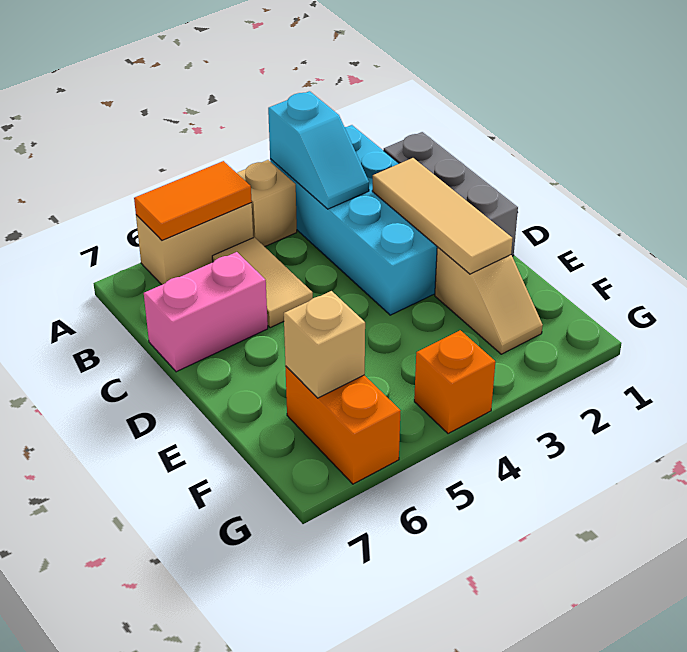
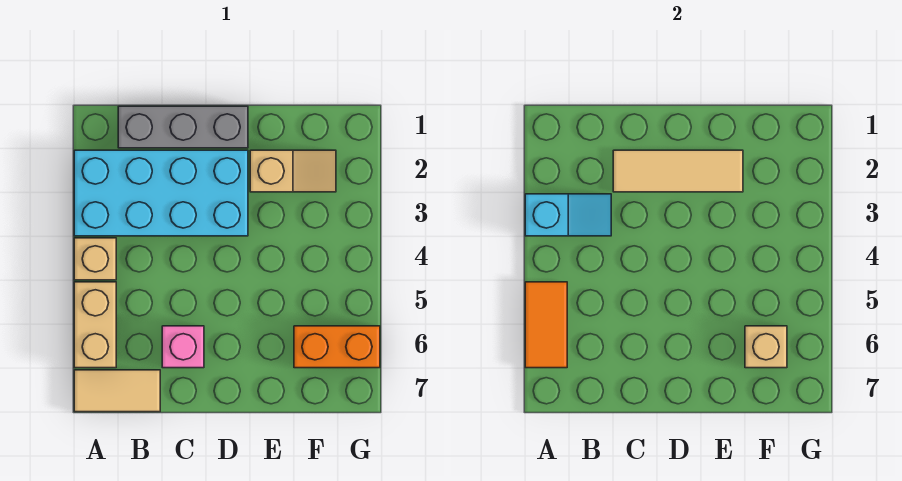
tan tile B5:C5 level 1 -> tan tile A7:B7 level 1
pink brick C6:C7 level 1 -> pink brick C6 level 1
orange brick G4 level 1 -> none

